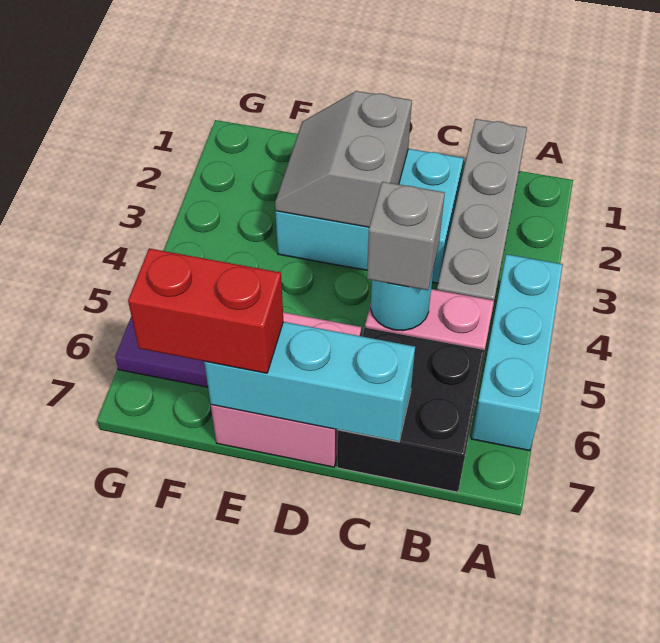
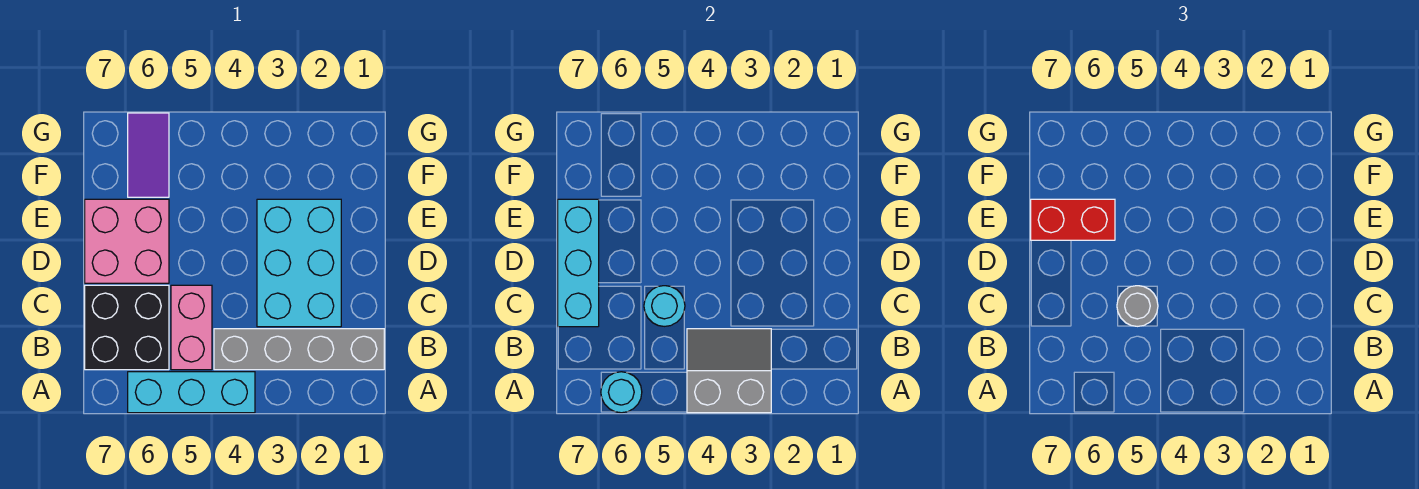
none -> cyan round brick A6 level 2
grey brick C5 level 3 -> grey round brick C5 level 3
grey slope D2:E3 level 2 top D -> grey slope A3:B4 level 2 top A
red brick E7:F7 level 3 -> red brick E6:E7 level 3

